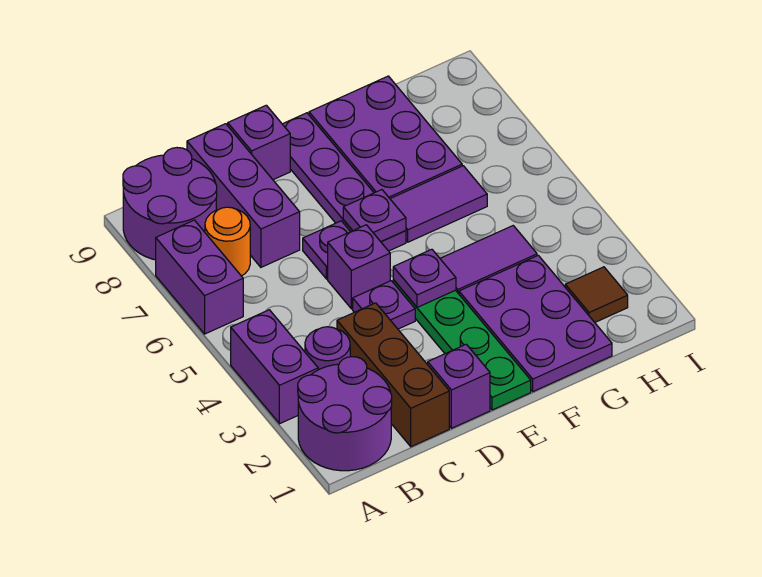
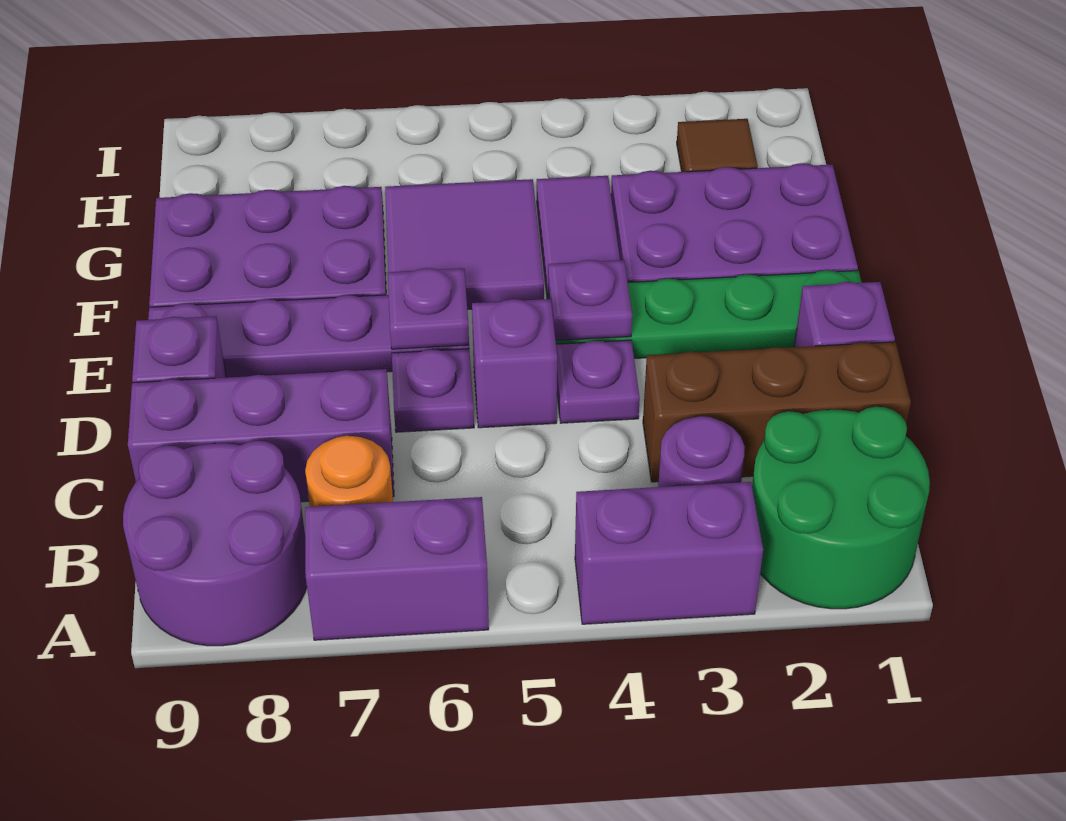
purple round brick A1:B2 level 1 -> green round brick A1:B2 level 1
purple tile F6:G6 level 1 -> purple tile F5:G6 level 1

